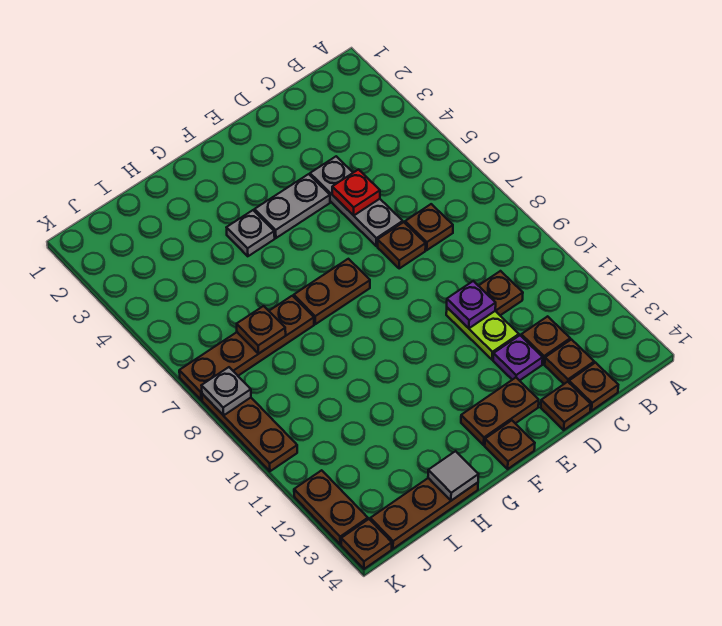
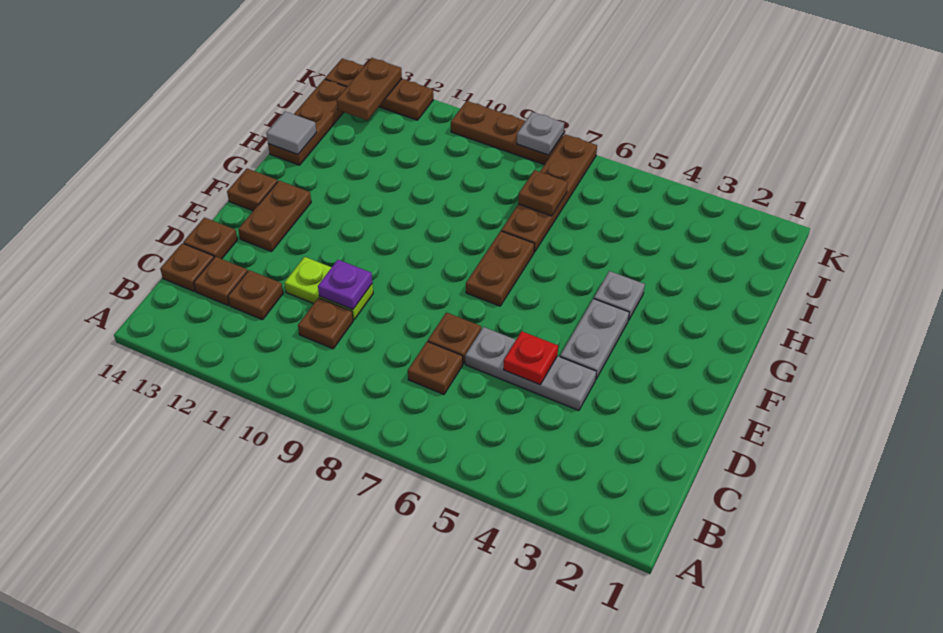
purple plate D12 level 1 -> none
none -> brown plate J13:K13 level 2

